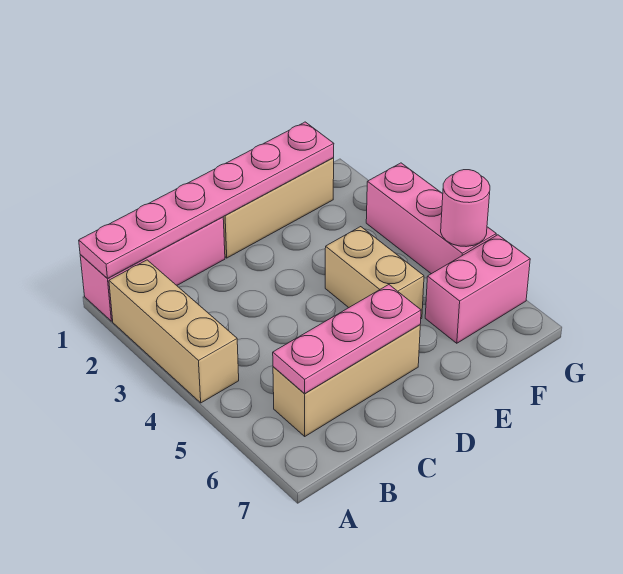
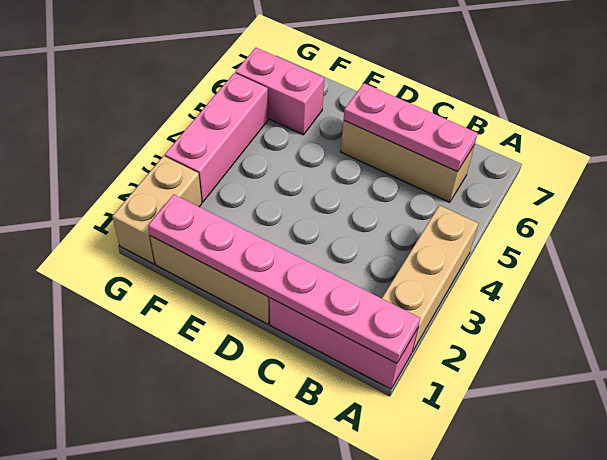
tan brick E4:E5 level 1 -> tan brick G1:G2 level 1
pink round brick G5 level 2 -> none

